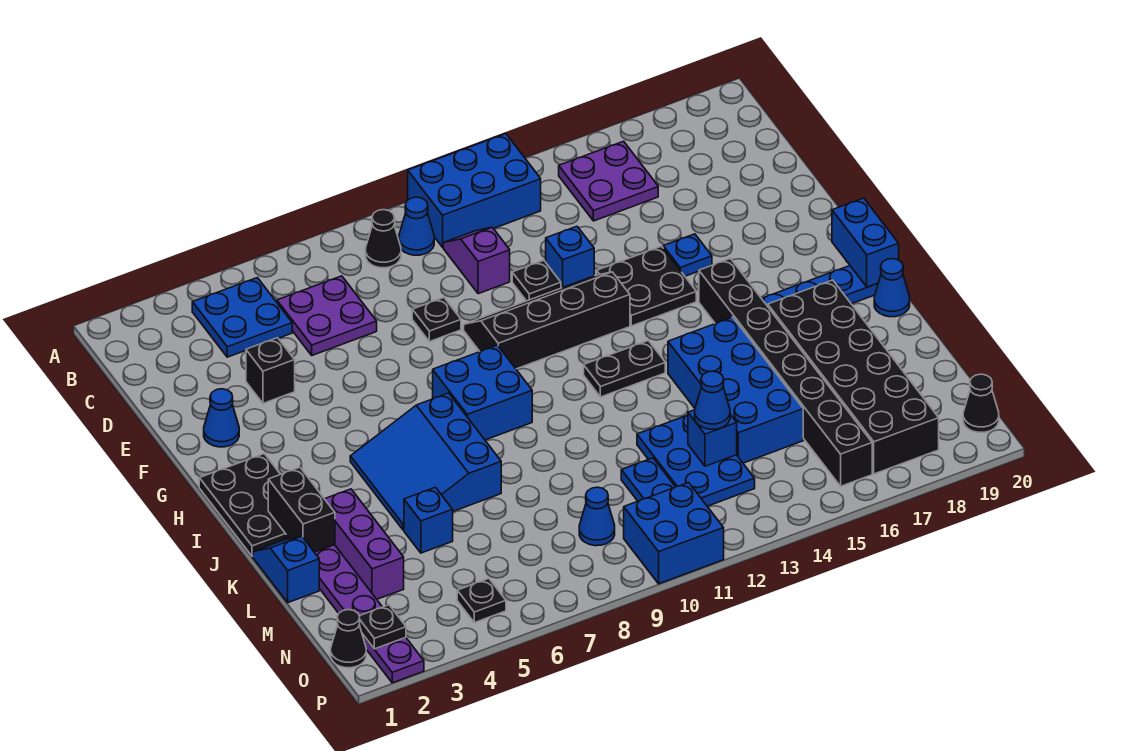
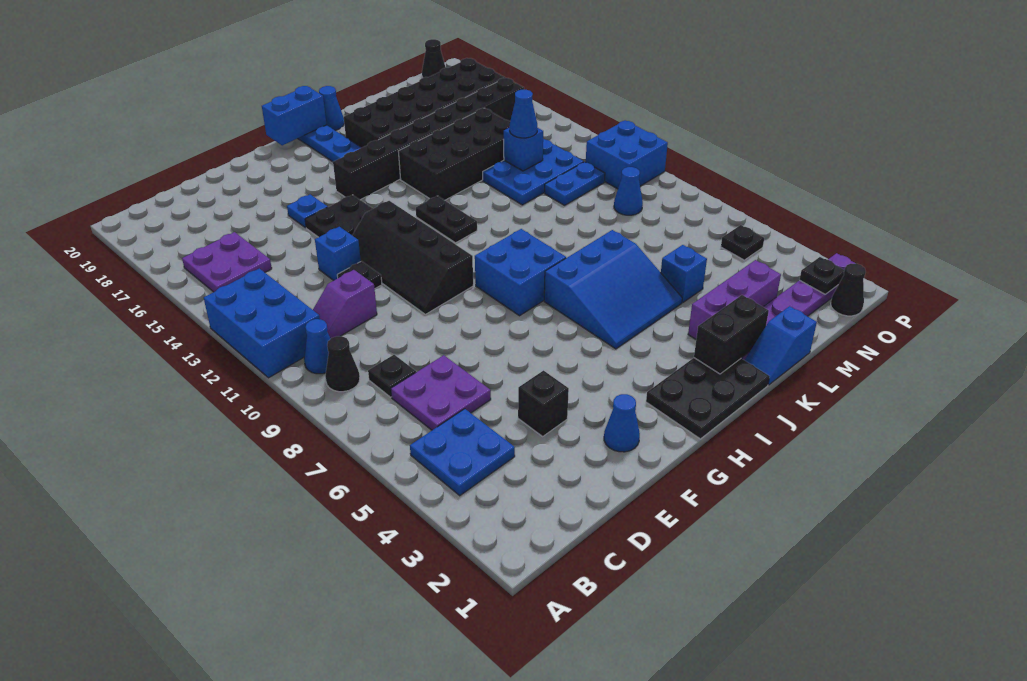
black plate E9 level 1 -> black plate C8 level 1
blue brick J14:M15 level 1 -> black brick J14:M15 level 1

